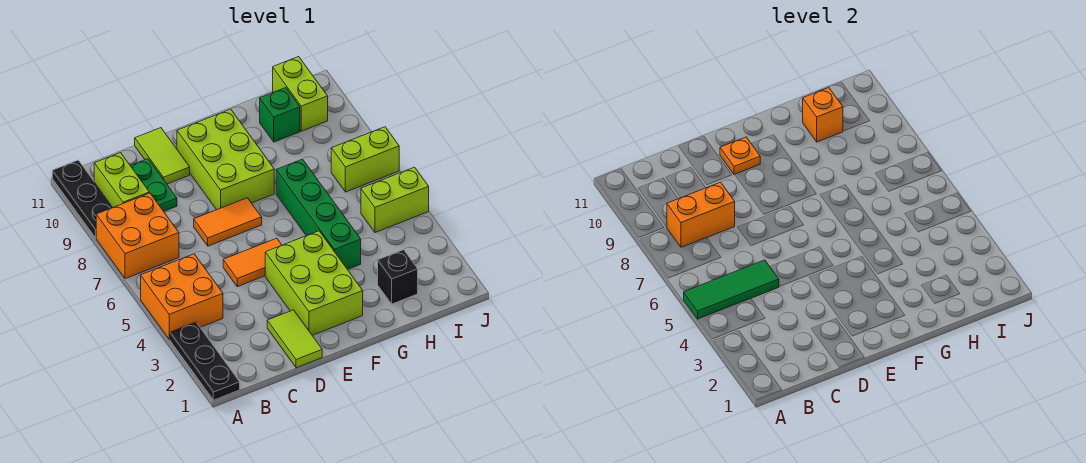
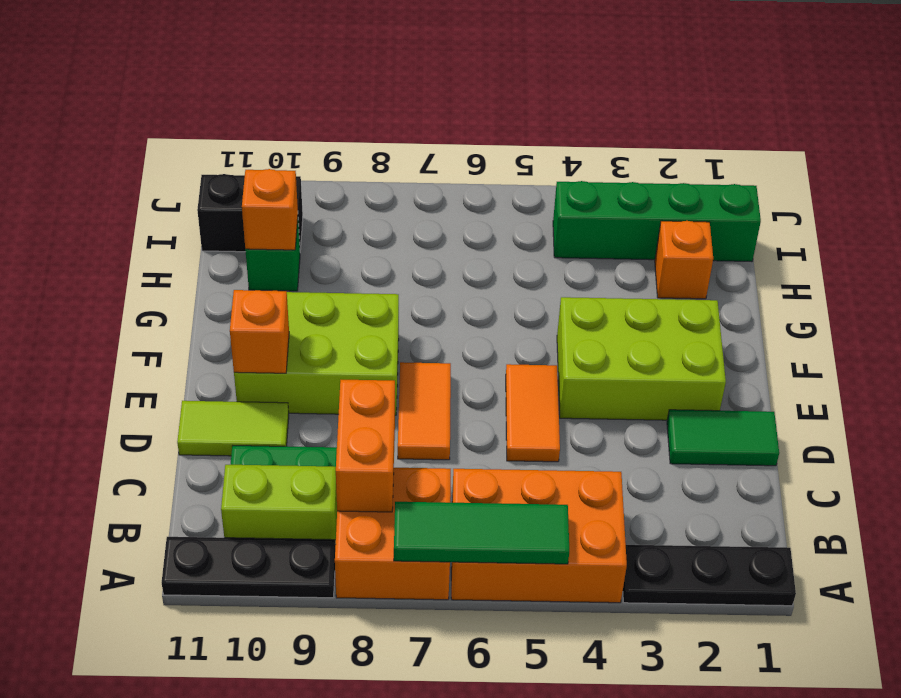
orange brick A4:B5 level 1 -> orange brick A4:B6 level 1
green tile A5:C5 level 2 -> green tile A5:A7 level 2
lime tile D1:D2 level 1 -> green tile D1:D2 level 1
orange plate E10 level 2 -> orange brick E10 level 2
green brick G4:G7 level 1 -> green brick I1:I4 level 1
black brick H2 level 1 -> orange brick H2 level 1
lime brick I5:J5 level 1 -> none
lime brick I7:J7 level 1 -> none
lime brick I10:I11 level 1 -> black brick I10:I11 level 1

